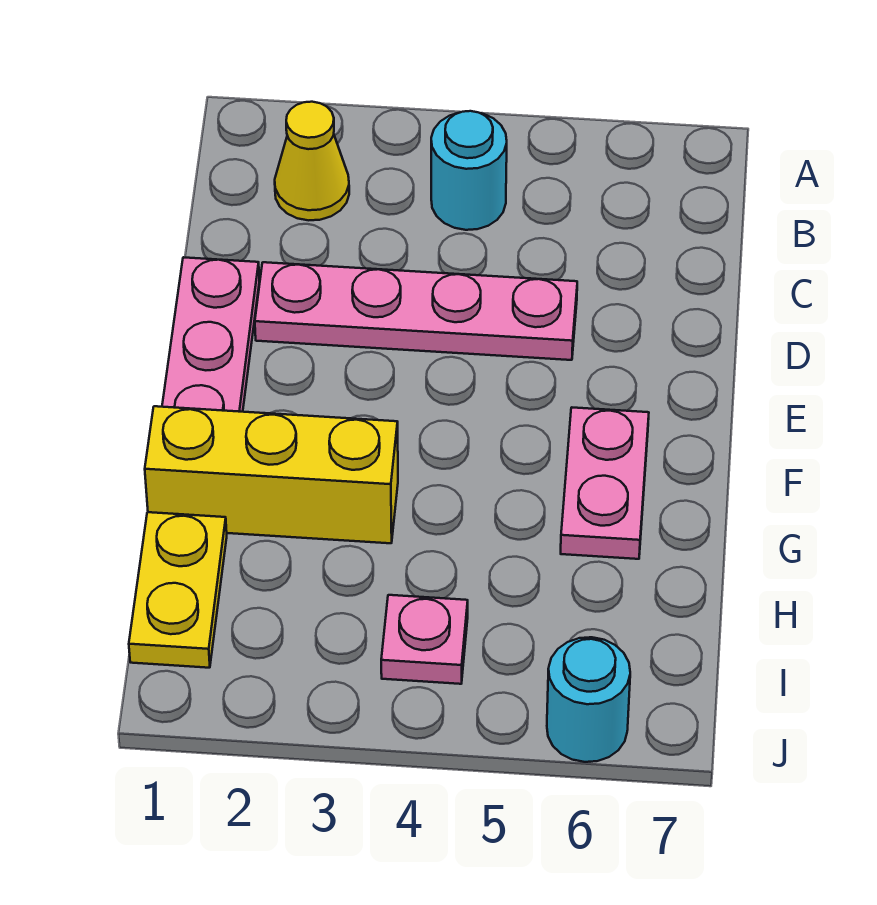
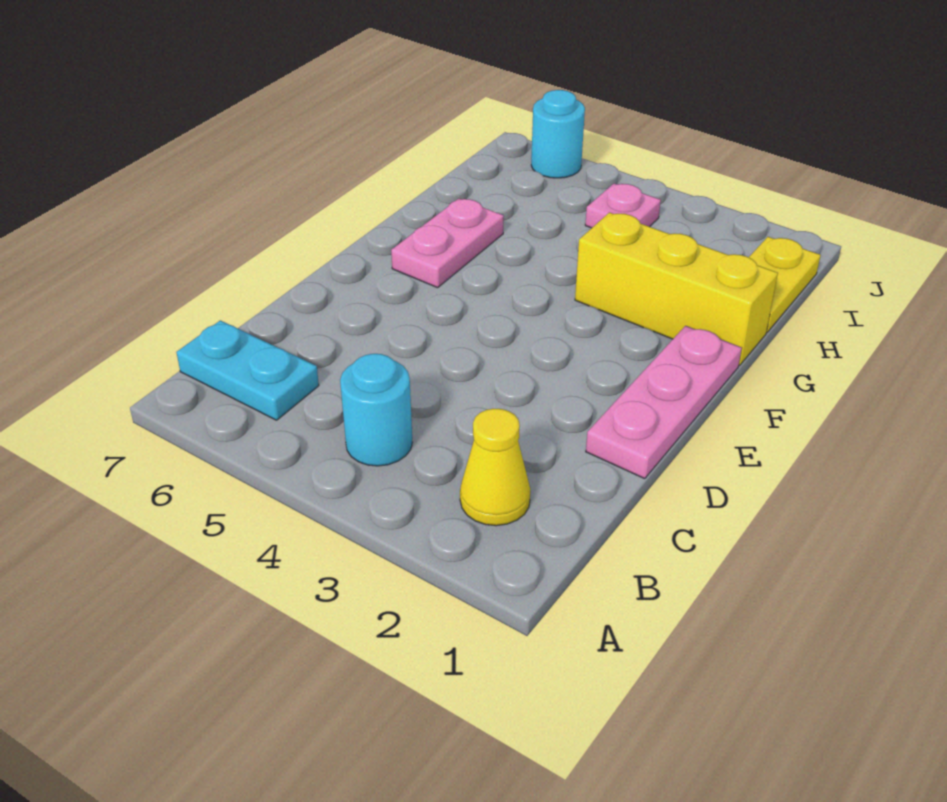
none -> cyan plate B6:B7 level 1
pink plate D2:D5 level 1 -> none

